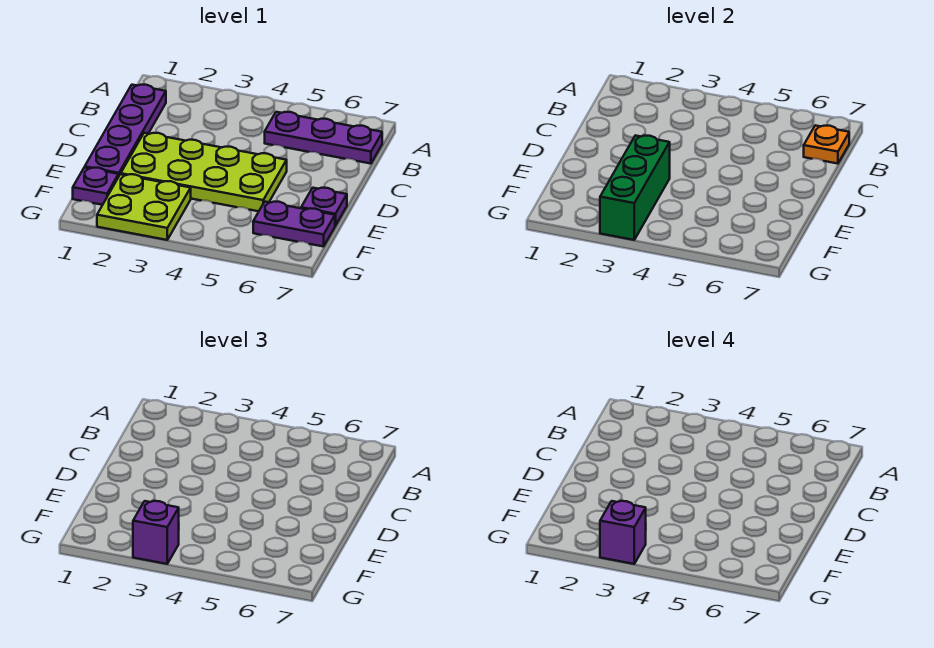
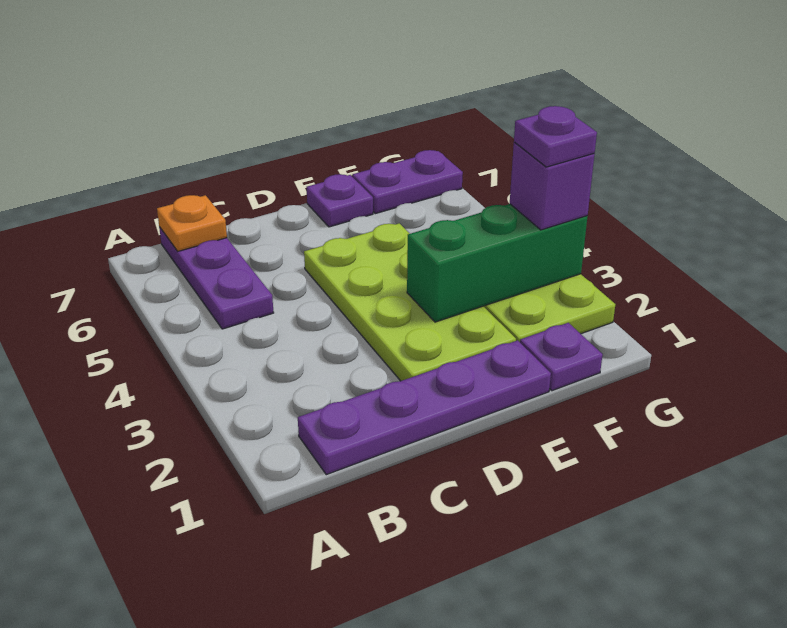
purple plate F6:F7 level 1 -> purple plate F7:G7 level 1
purple brick G3 level 4 -> purple plate G3 level 4

